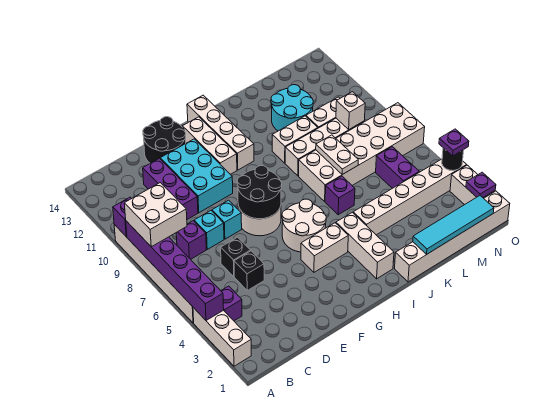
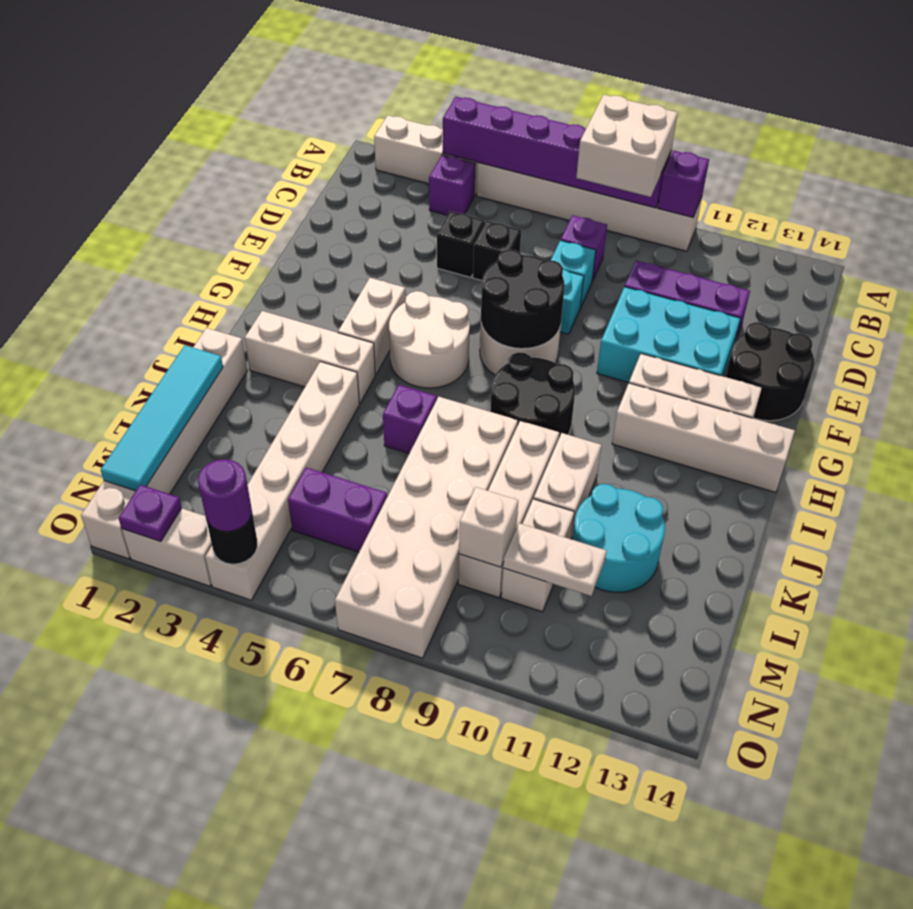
none -> black round brick H8:I9 level 1
white plate K7:K8 level 2 -> white plate M10:M11 level 2
purple plate O4 level 3 -> purple round brick O4 level 3

